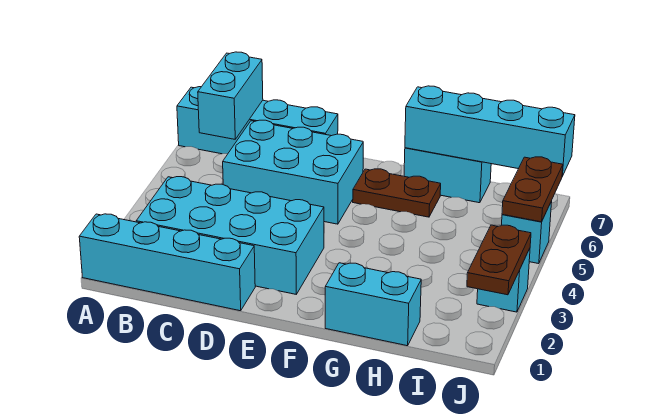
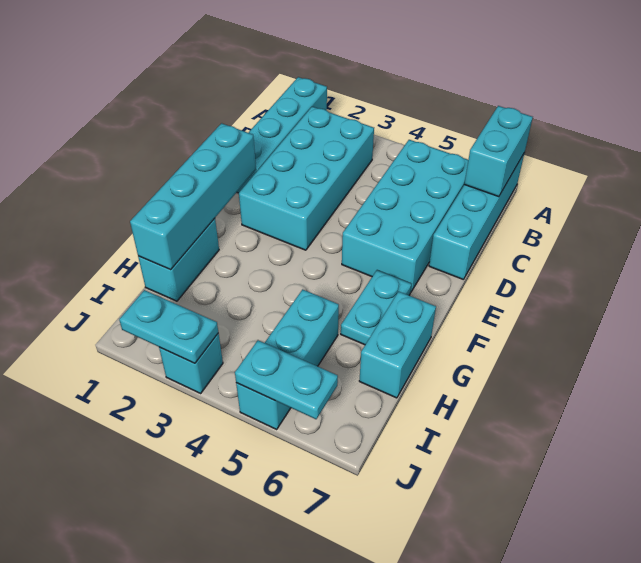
cyan brick B6:B7 level 2 -> cyan brick A7:B7 level 2
cyan brick C5:E6 level 1 -> cyan brick B5:E6 level 1
brown plate F6:G6 level 1 -> cyan plate F6:G6 level 1
cyan brick G7:J7 level 2 -> cyan brick E1:H1 level 2
brown plate J2:J3 level 2 -> cyan plate J2:J3 level 2
cyan brick J5 level 1 -> cyan brick H5:J5 level 1
brown plate J5:J6 level 2 -> cyan plate J5:J6 level 2

